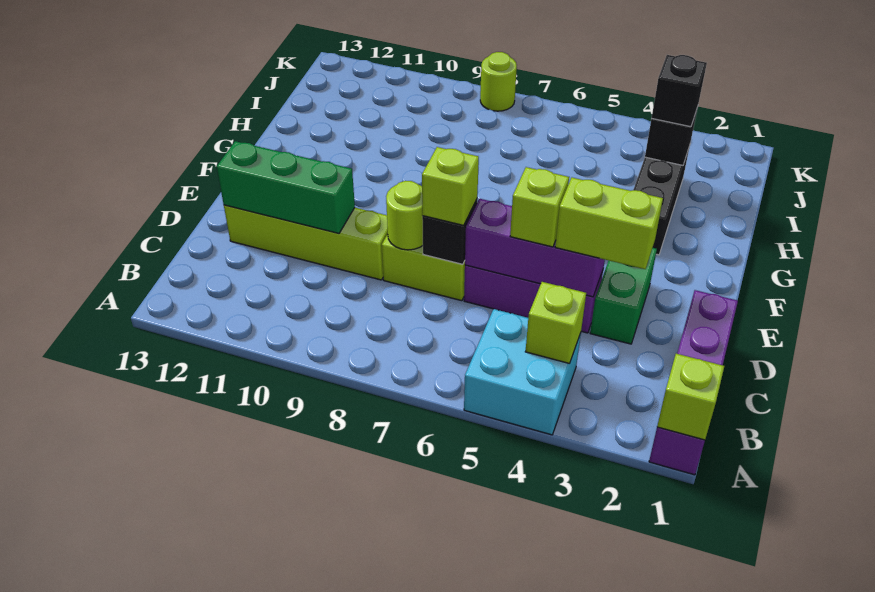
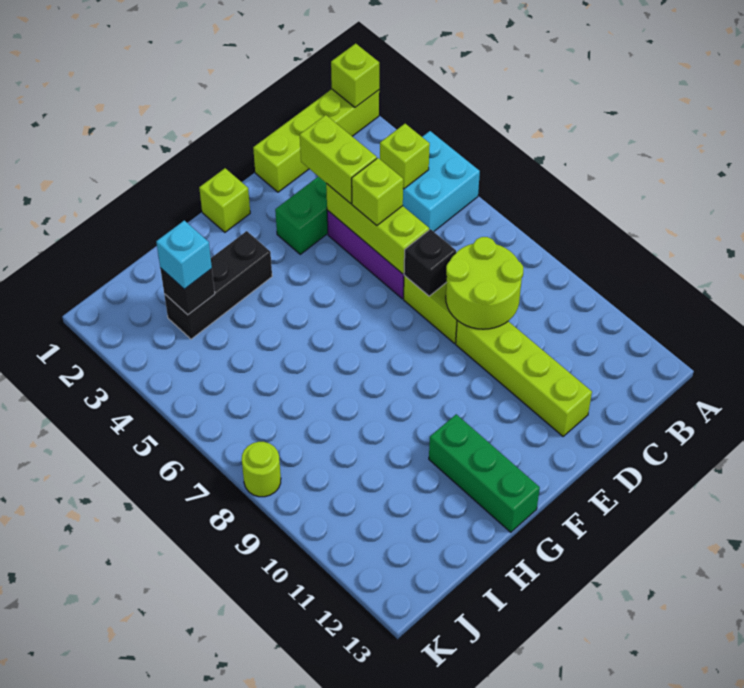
purple brick A1:D1 level 1 -> lime brick A1:D1 level 1
purple brick D4:D6 level 2 -> lime brick D4:D6 level 2
lime brick D7 level 3 -> lime brick F1 level 1
lime round brick D8 level 2 -> lime round brick C8:D9 level 2
green brick D10:D12 level 2 -> green brick G11:G13 level 1
black brick I3 level 3 -> cyan brick I3 level 3

